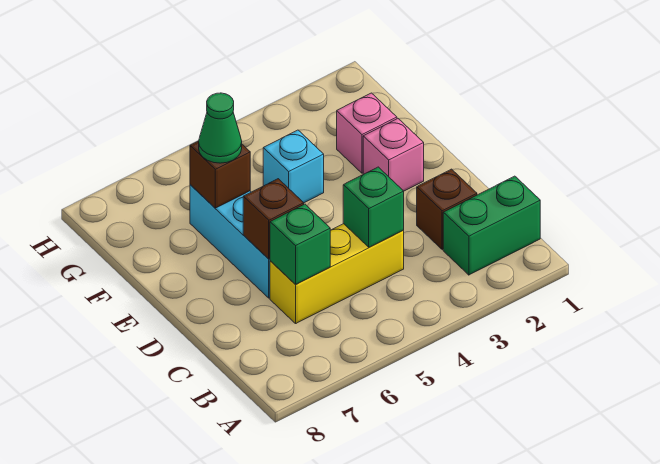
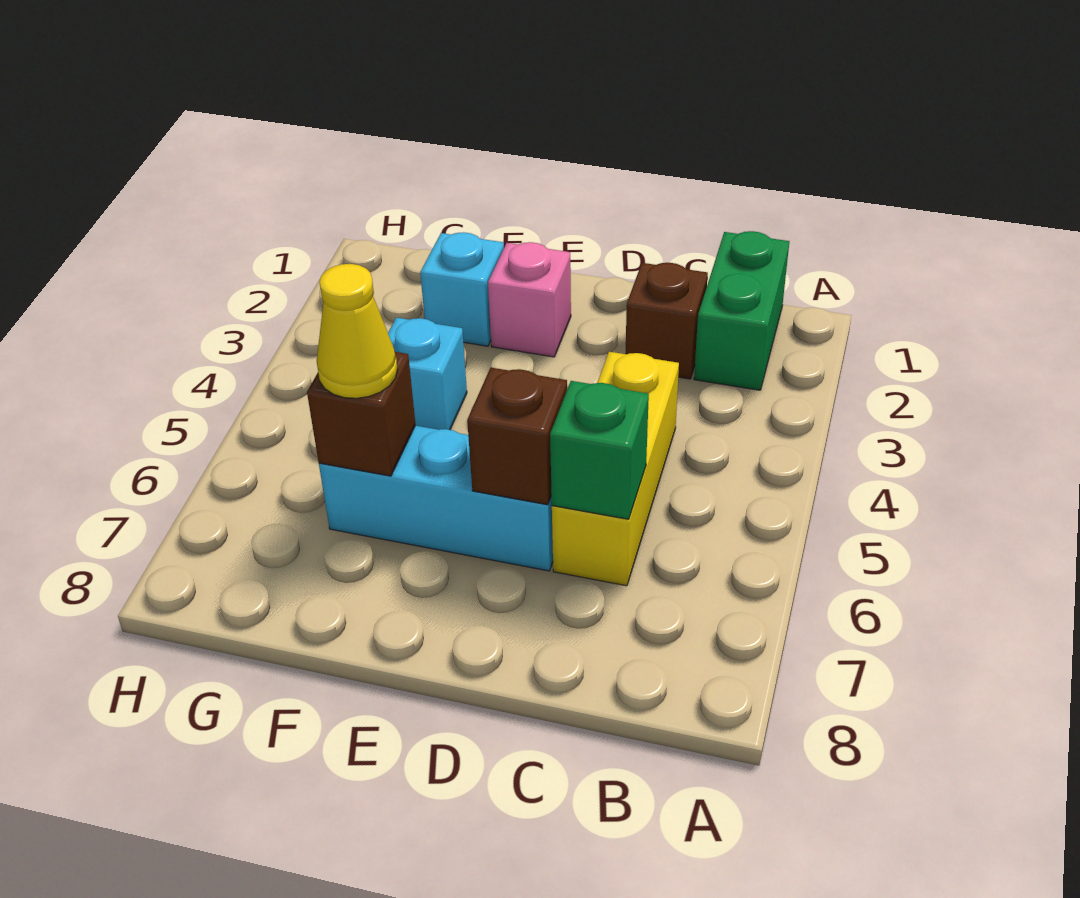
green brick C4 level 2 -> none
pink brick F2 level 1 -> cyan brick F2 level 1
green cone F6 level 3 -> yellow cone F6 level 3

